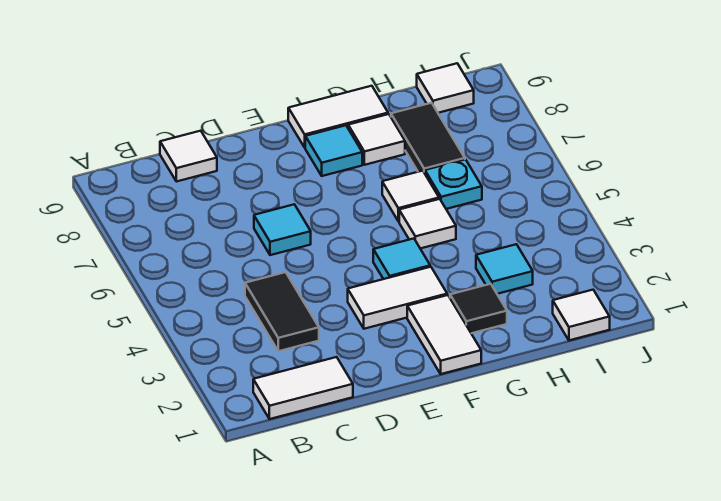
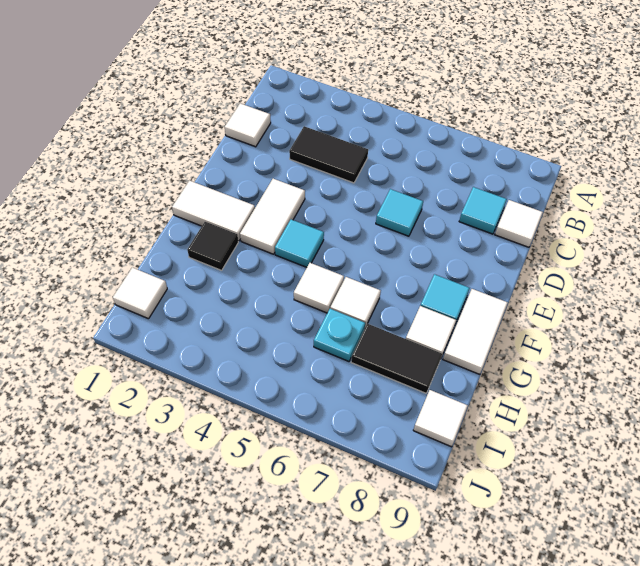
white tile B1:C1 level 1 -> white tile C1 level 1
cyan tile H3 level 1 -> cyan tile C8 level 1

